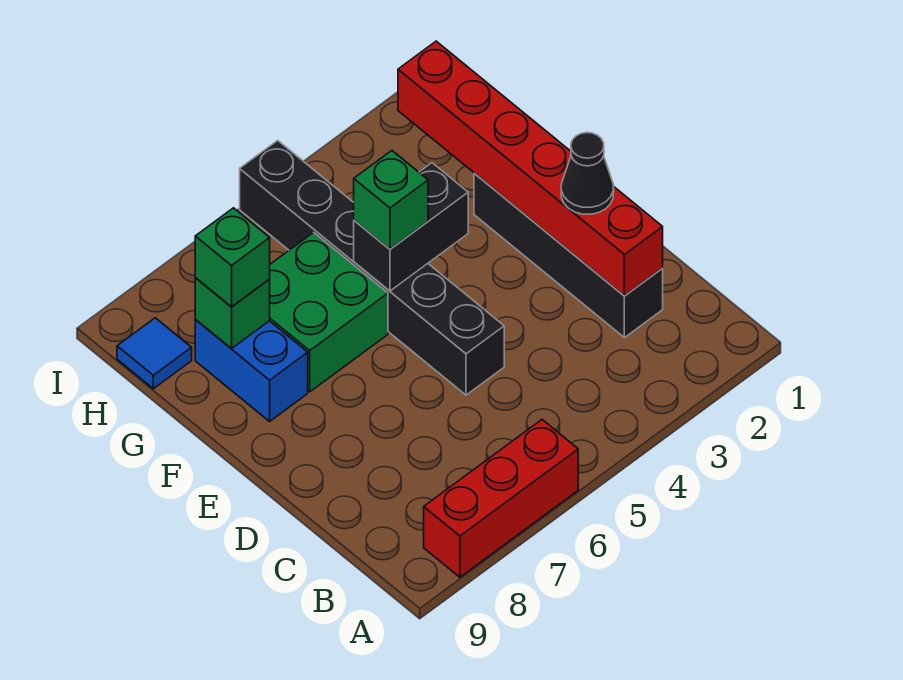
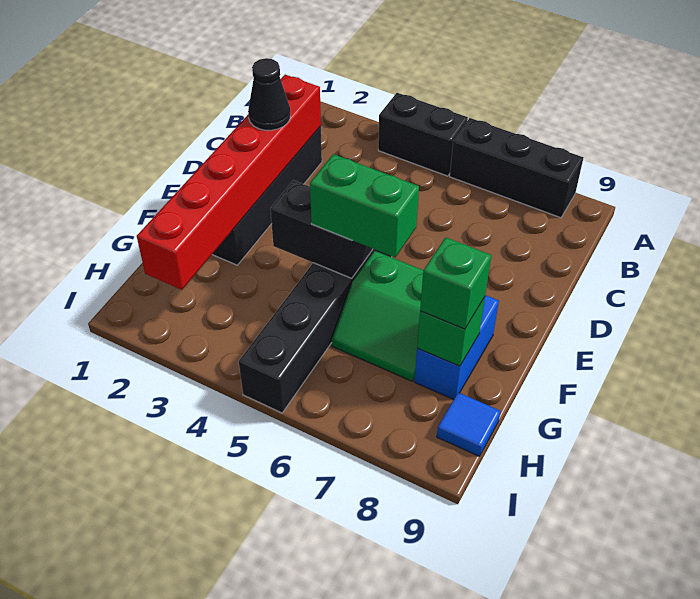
none -> black brick A4:A5 level 1
red brick A6:A8 level 1 -> black brick A6:A8 level 1
green brick F5 level 3 -> green brick F5:F6 level 3
green brick F6:G7 level 1 -> green slope F6:G7 level 1 top F

